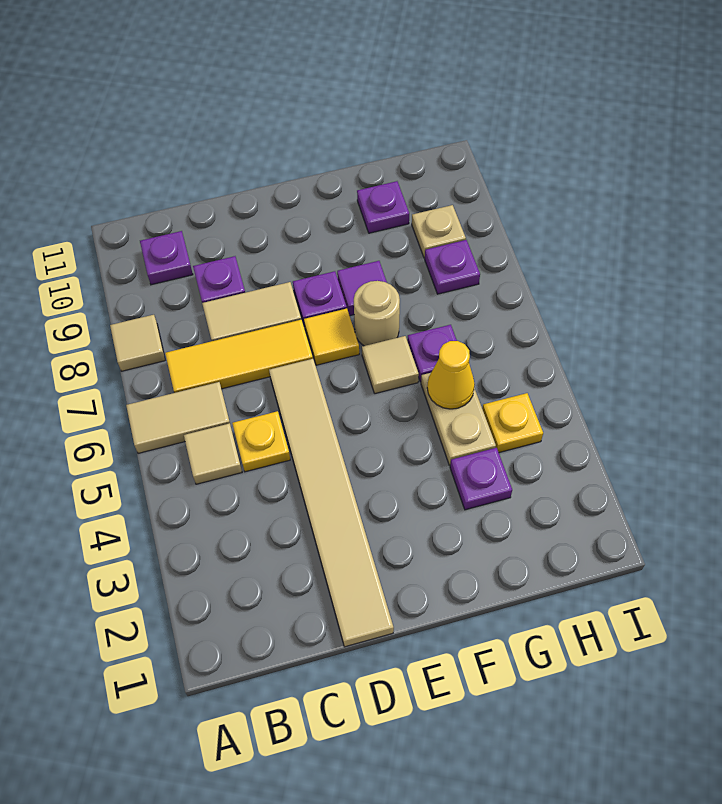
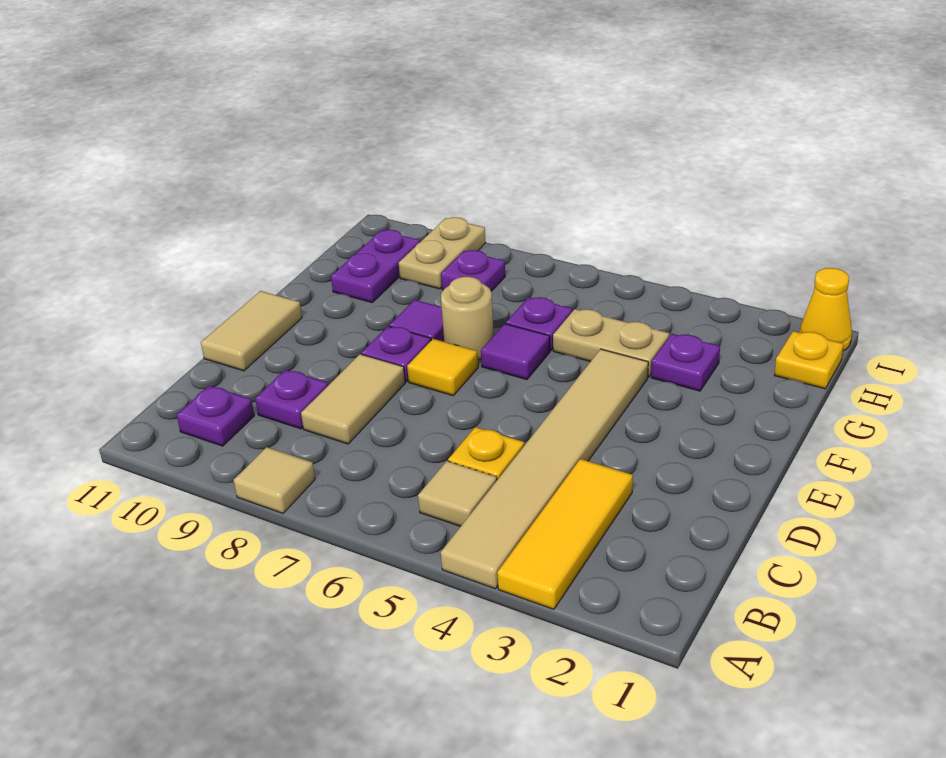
tan tile A6:B6 level 1 -> tan tile D11:E11 level 1
yellow tile B7:D7 level 1 -> yellow tile A3:C3 level 1
tan tile D1:D6 level 1 -> tan tile A4:F4 level 1
tan tile F6 level 1 -> purple tile F6 level 1
yellow cone G5 level 2 -> yellow cone I1 level 1
purple plate G10 level 1 -> purple plate G10:H10 level 1
yellow plate H4 level 1 -> yellow plate H1 level 1
tan plate H9 level 1 -> tan plate H9:I9 level 1

